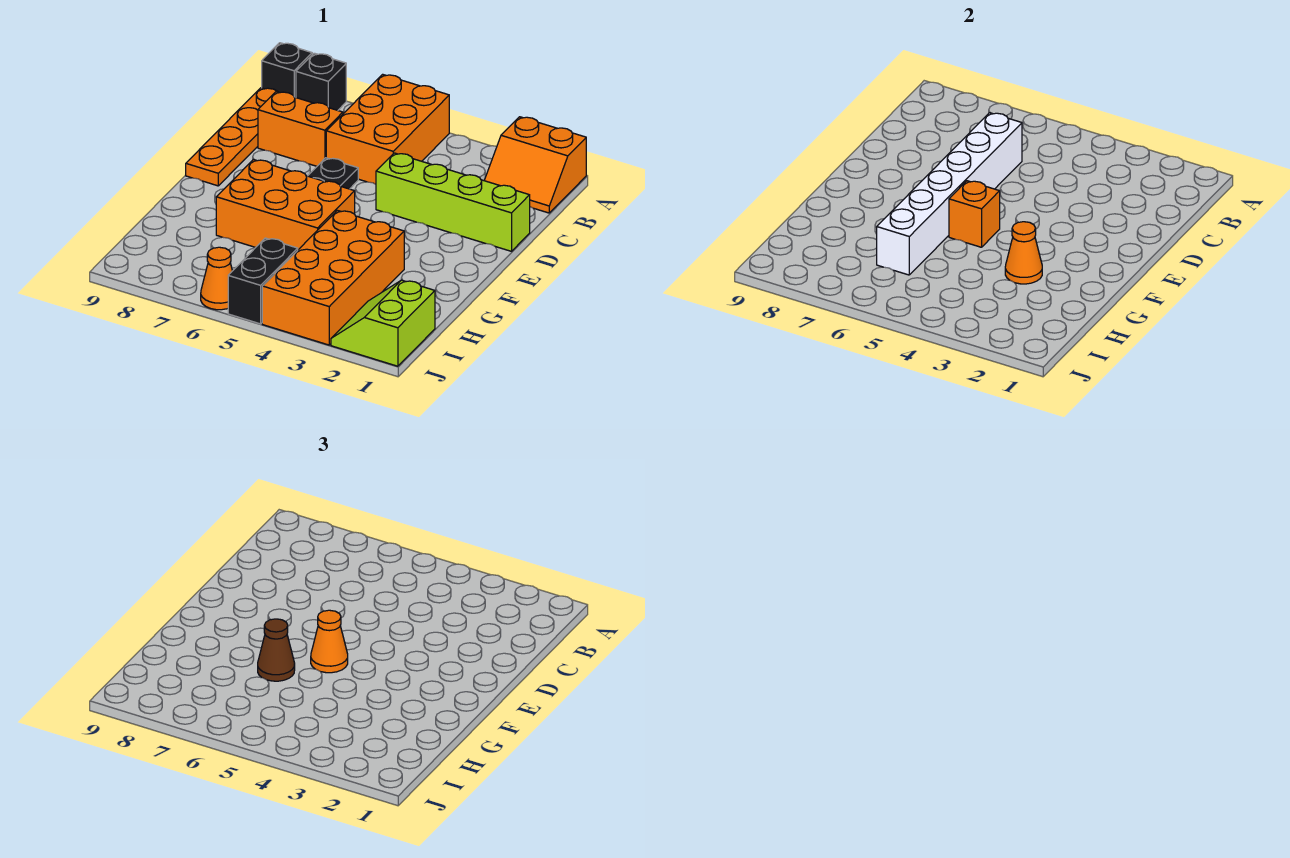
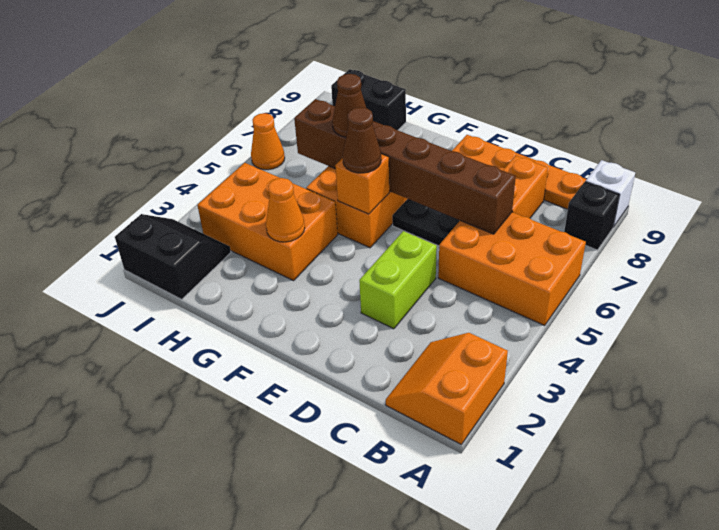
black brick A9 level 1 -> white brick A9 level 1
white brick C6:H6 level 2 -> brown brick C6:H6 level 2
lime brick D1:D4 level 1 -> lime brick D3:D4 level 1
orange cone F5 level 3 -> brown cone F5 level 3
orange brick G3:J4 level 1 -> orange brick G3:I4 level 1
lime slope I1:J2 level 1 top 1 -> black slope I1:J2 level 1 top 1
black brick I5:J5 level 1 -> black brick H9:I9 level 1

